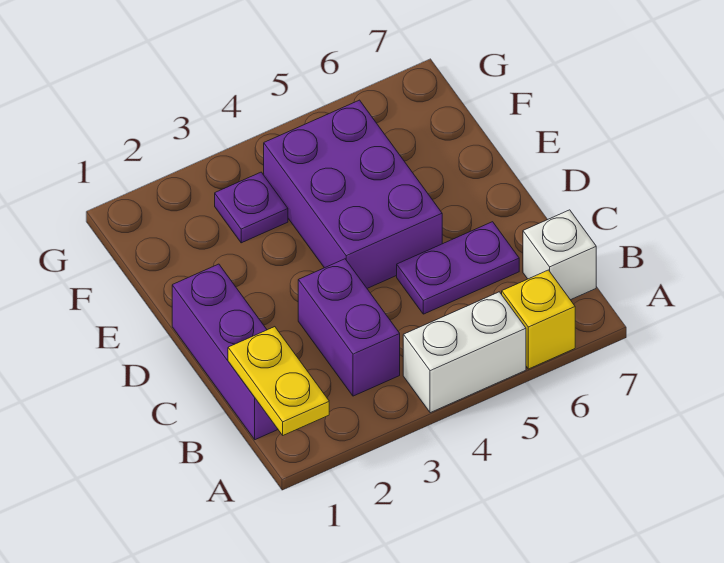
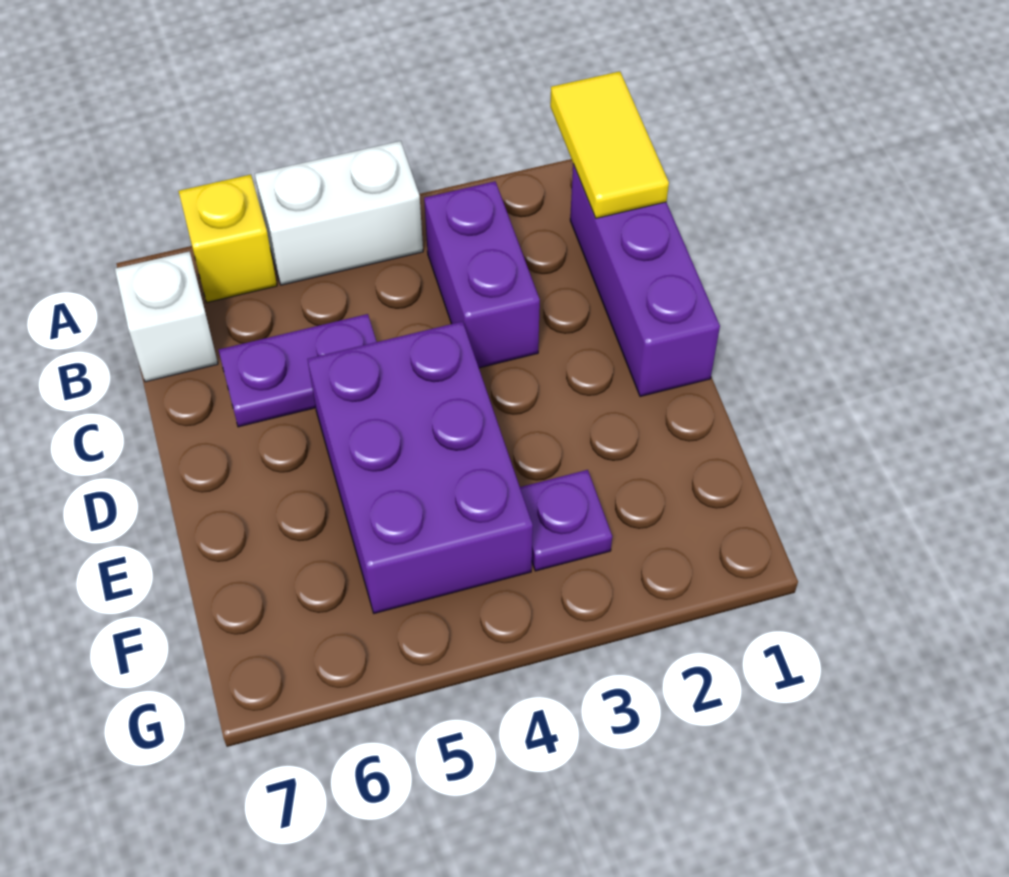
yellow plate A1:B1 level 2 -> yellow tile A1:B1 level 2

